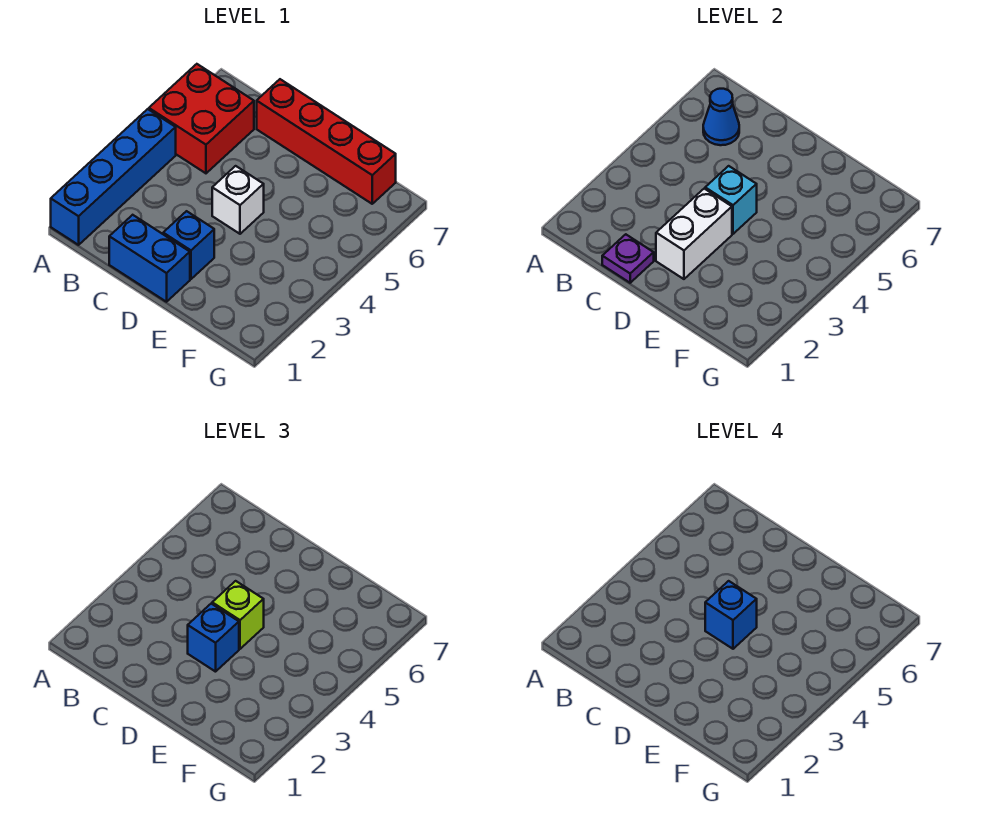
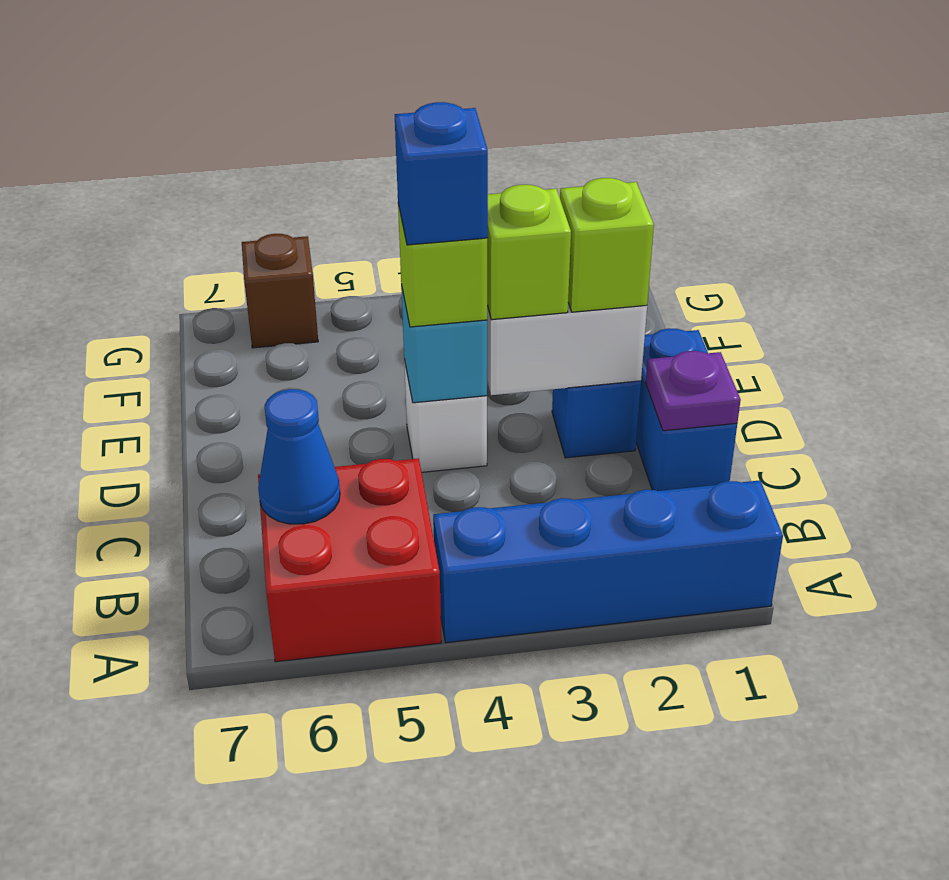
red brick C7:F7 level 1 -> none
none -> lime brick D2 level 3
blue brick D3 level 3 -> lime brick D3 level 3
none -> brown brick G6 level 1

